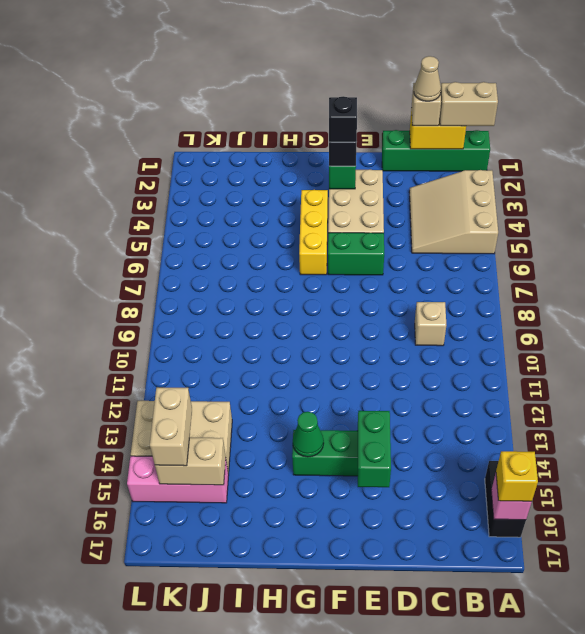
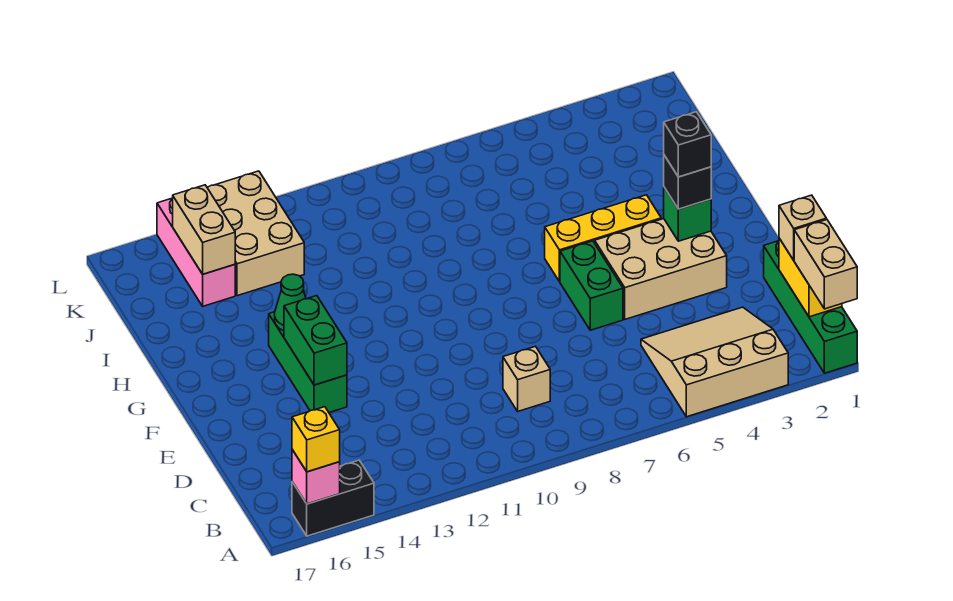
tan cone C1 level 4 -> none
green brick E14:E15 level 2 -> green brick E14:F14 level 2
tan brick K14:K15 level 3 -> none

